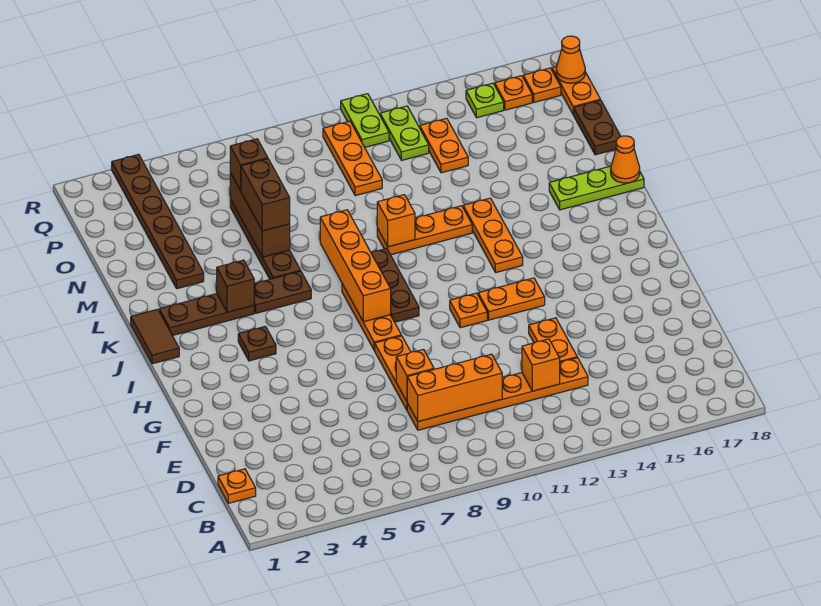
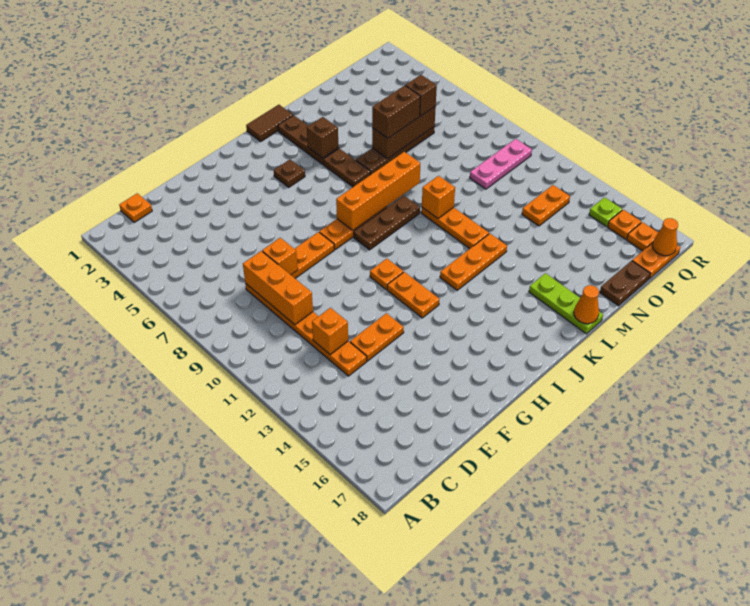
brown plate M3:R3 level 1 -> none
orange plate O10:Q10 level 1 -> pink plate O10:Q10 level 1
lime plate P12:Q12 level 1 -> none
lime plate Q11:R11 level 1 -> none

